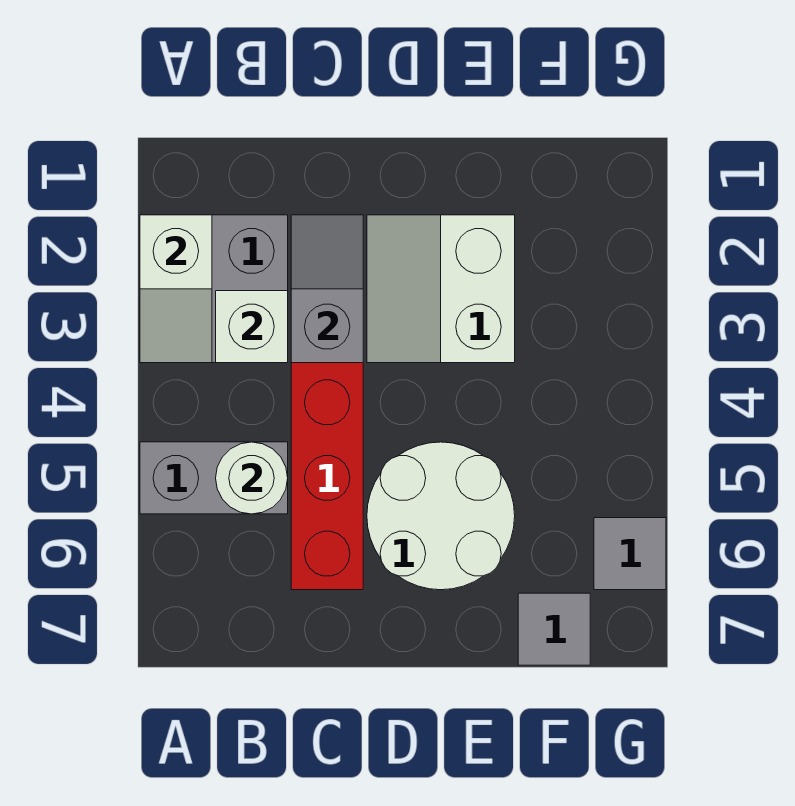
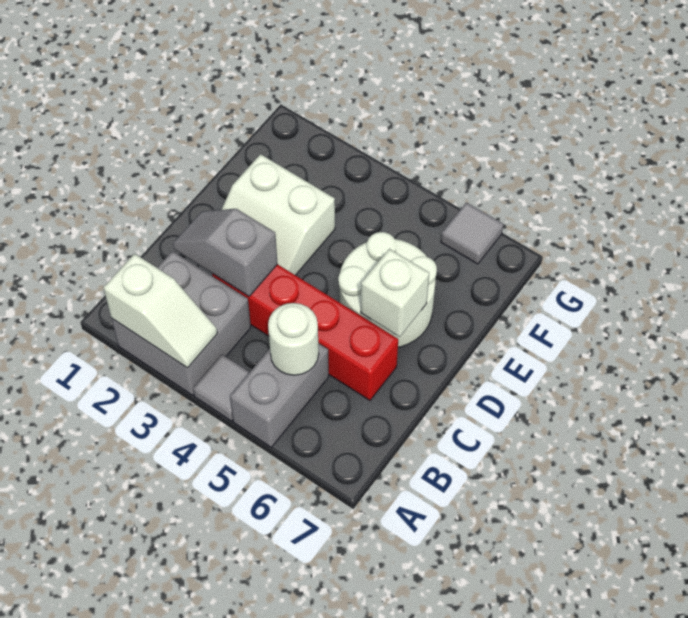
white brick B3 level 2 -> white brick D6 level 2
grey tile F7 level 1 -> grey tile A4 level 1

